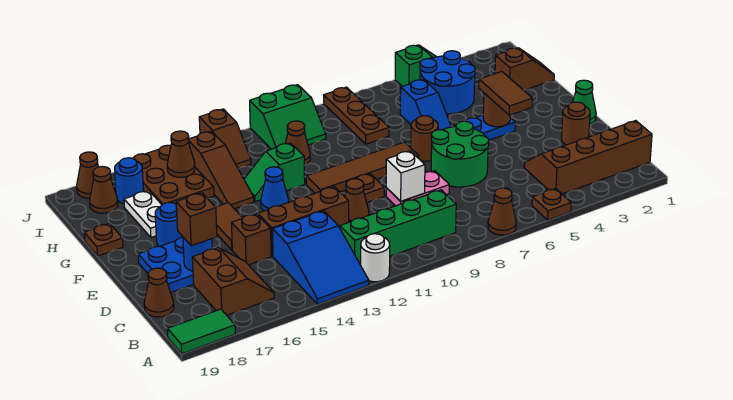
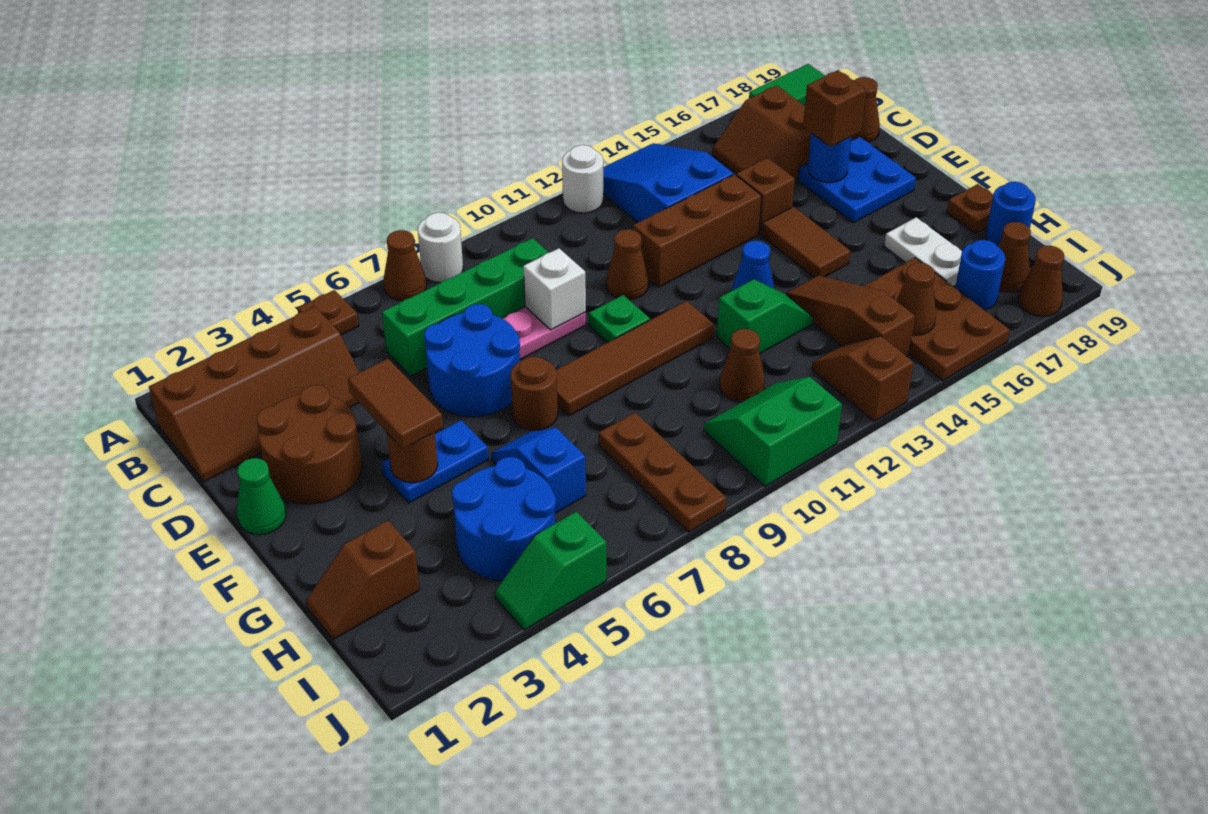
none -> white round brick A8 level 1
green brick B9:B12 level 1 -> green brick C6:C9 level 1
brown round brick D2 level 1 -> brown round brick D2:E3 level 1
green round brick D6:E7 level 1 -> blue round brick D6:E7 level 1
brown plate E10 level 1 -> green plate E10 level 1
blue round brick F17 level 1 -> blue round brick H19 level 1

